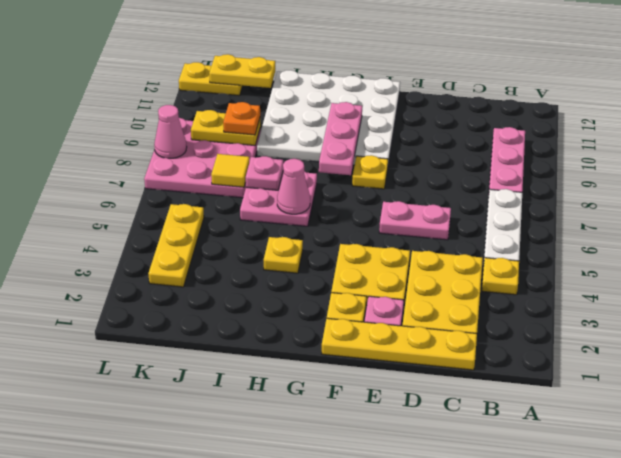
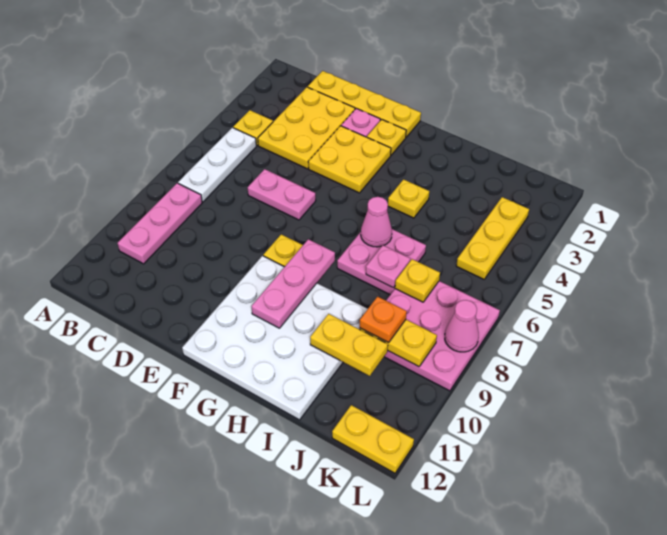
yellow tile J7 level 2 -> yellow plate J7 level 2
yellow plate J12:K12 level 2 -> yellow plate I10:J10 level 2

